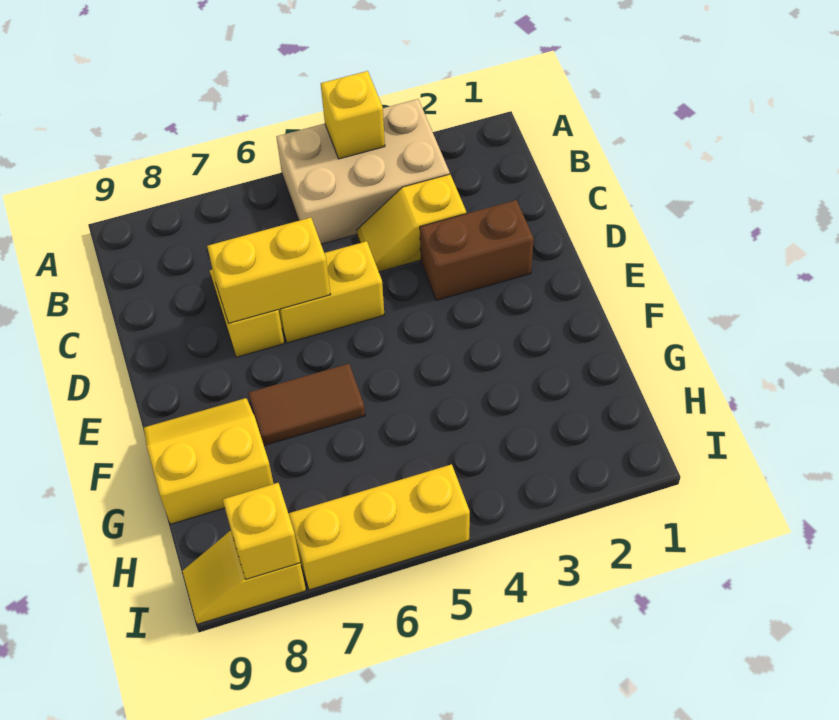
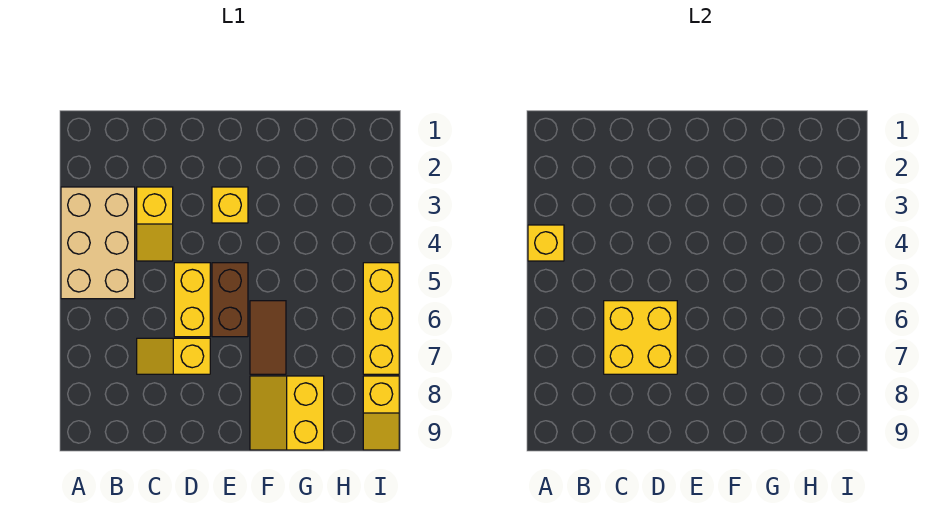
brown brick D2:D3 level 1 -> brown brick E5:E6 level 1
yellow brick D6:D7 level 2 -> yellow brick C6:D7 level 2
yellow brick I8 level 2 -> yellow brick E3 level 1

